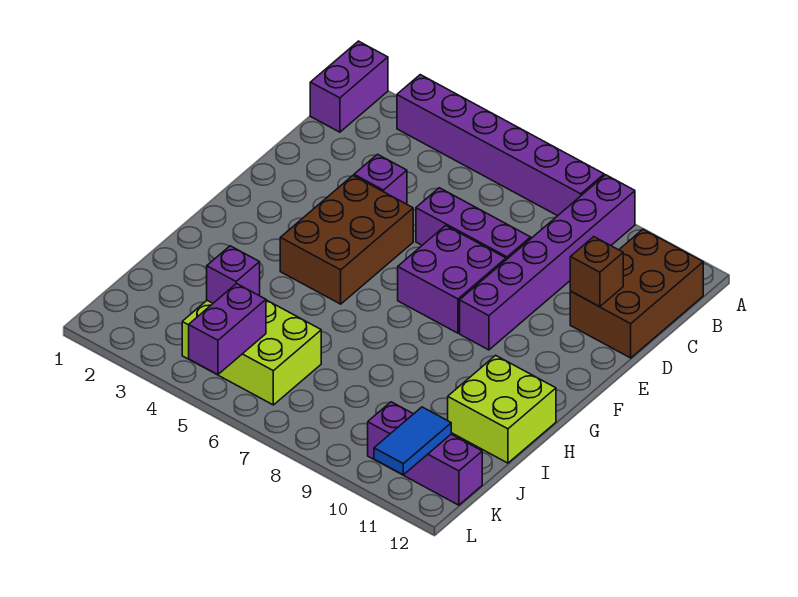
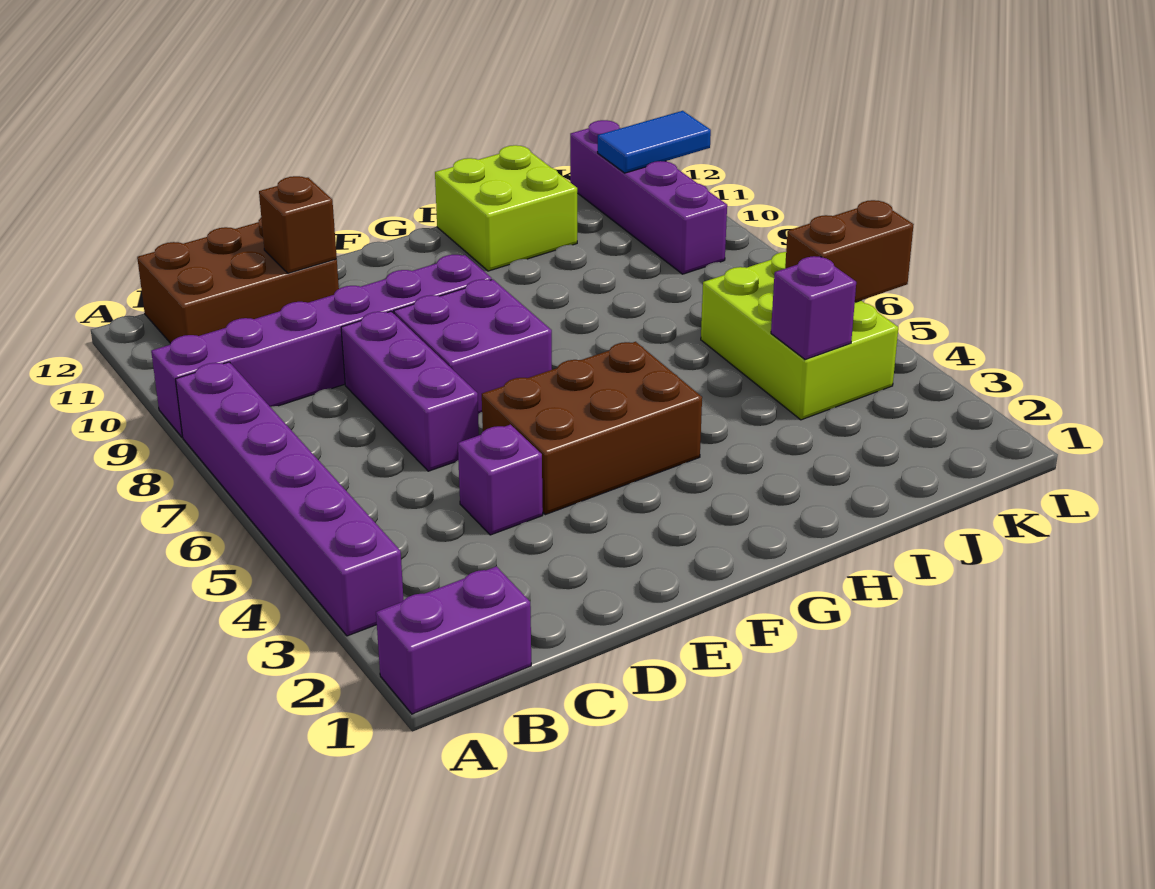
purple brick K5:L5 level 2 -> brown brick K5:L5 level 2
purple brick K10:K12 level 1 -> purple brick K9:K12 level 1

